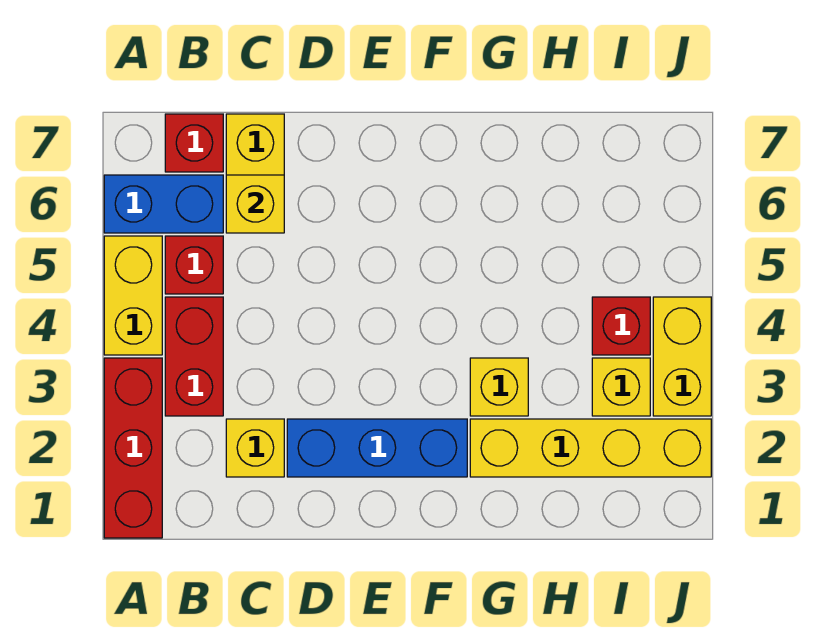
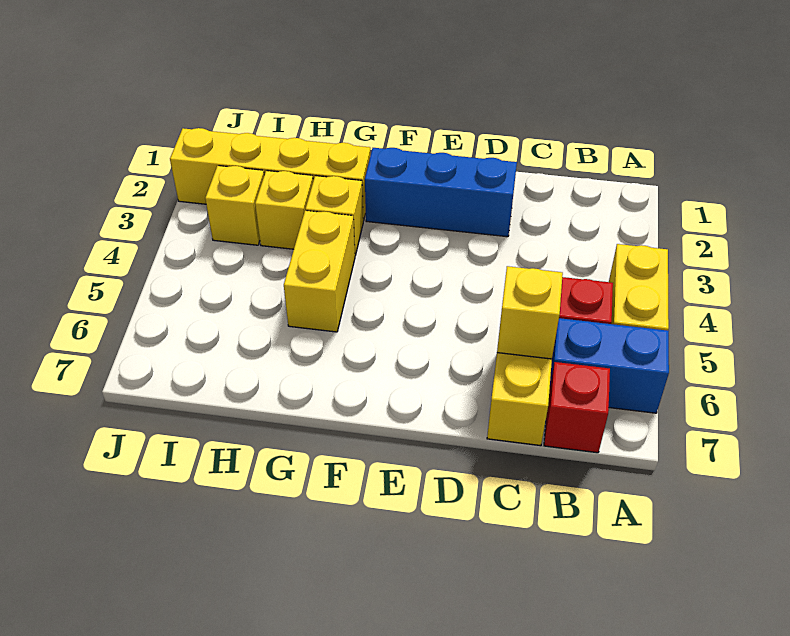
red brick A1:A3 level 1 -> none
red brick B3:B4 level 1 -> none
yellow brick C2 level 1 -> yellow brick H3 level 1
red brick I4 level 1 -> none
yellow brick J3:J4 level 1 -> yellow brick G4:G5 level 1

